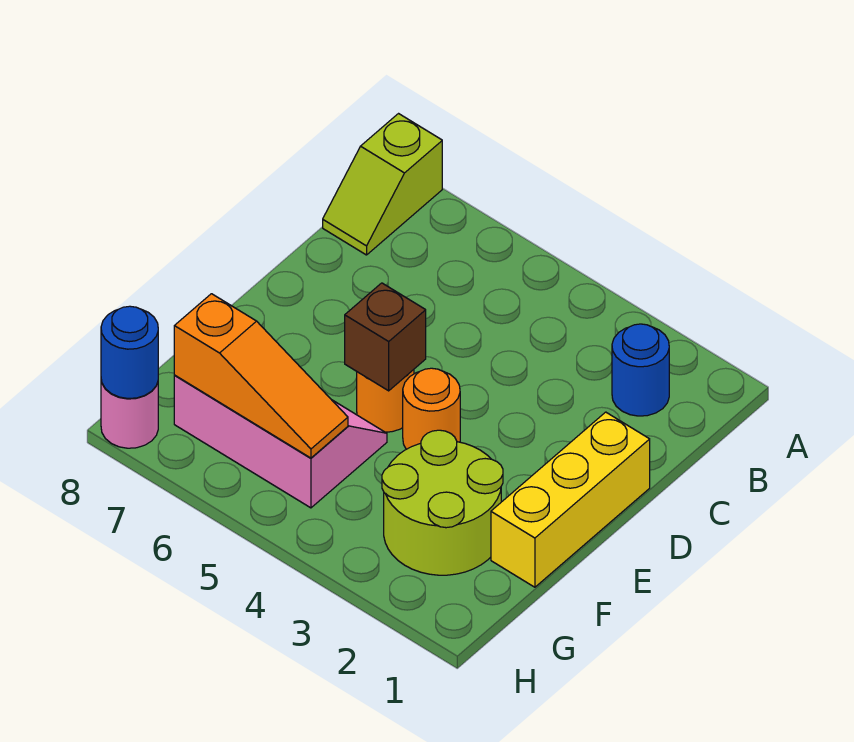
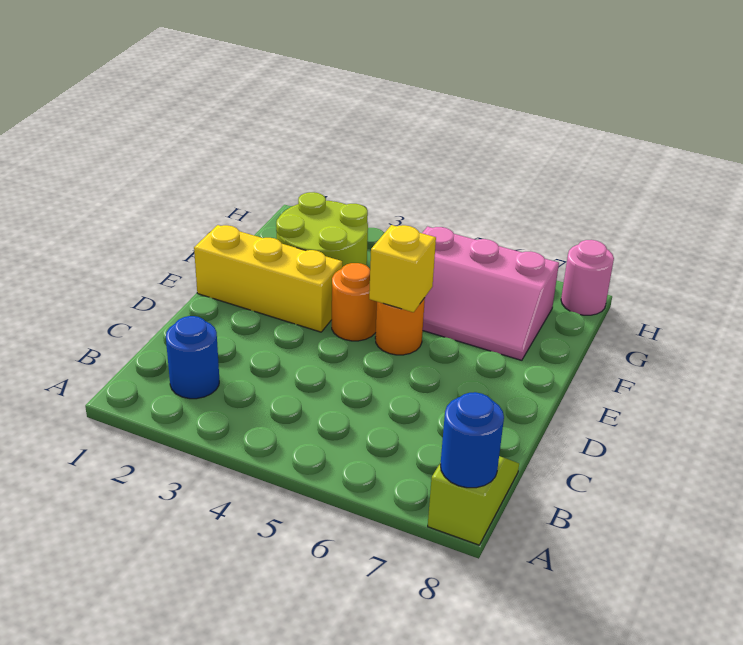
yellow brick D1:F1 level 1 -> yellow brick E1:E3 level 1
brown brick E5 level 2 -> yellow brick E5 level 2
orange slope G5:G7 level 2 top 7 -> none
blue round brick H8 level 2 -> blue round brick A8 level 2

